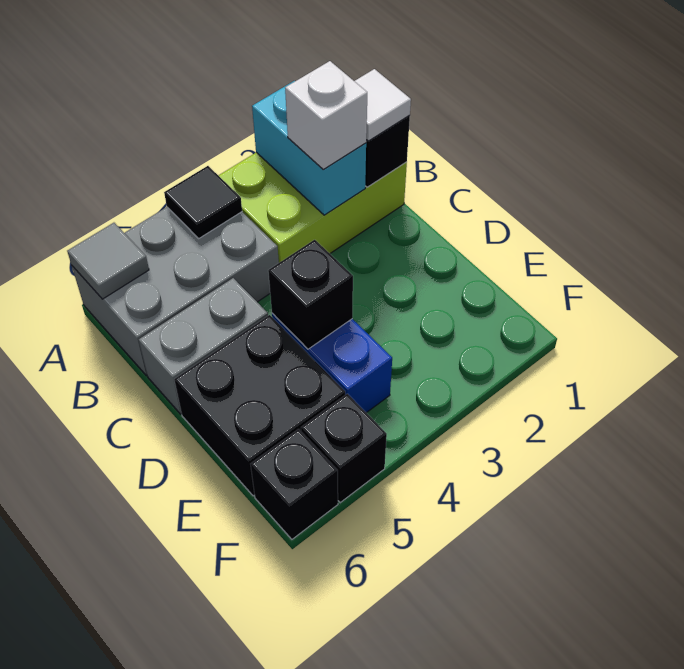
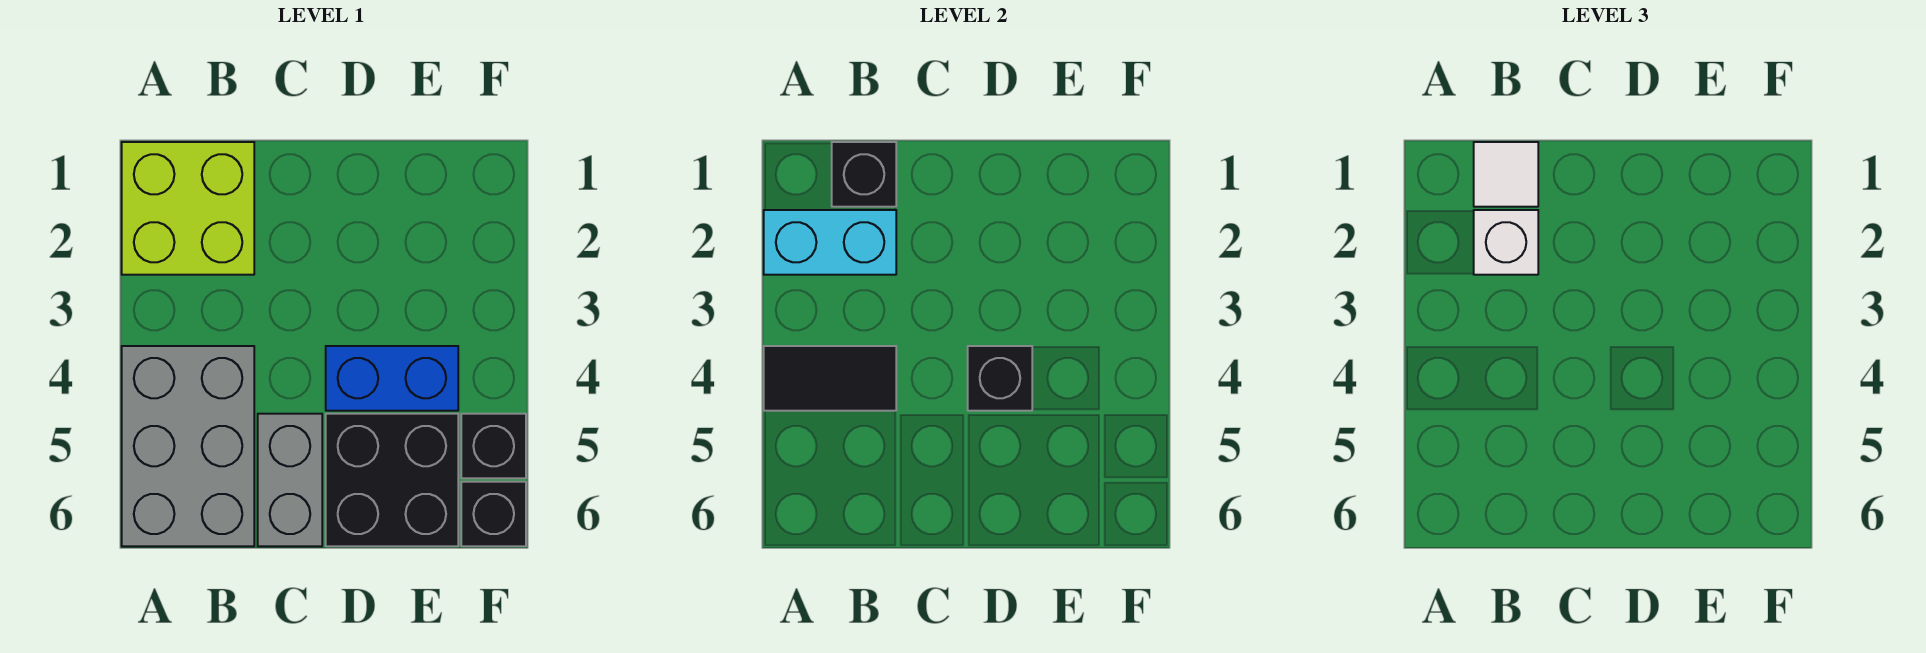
lime brick A1:B3 level 1 -> lime brick A1:B2 level 1
black tile A4 level 2 -> black tile A4:B4 level 2
grey tile A6 level 2 -> none

